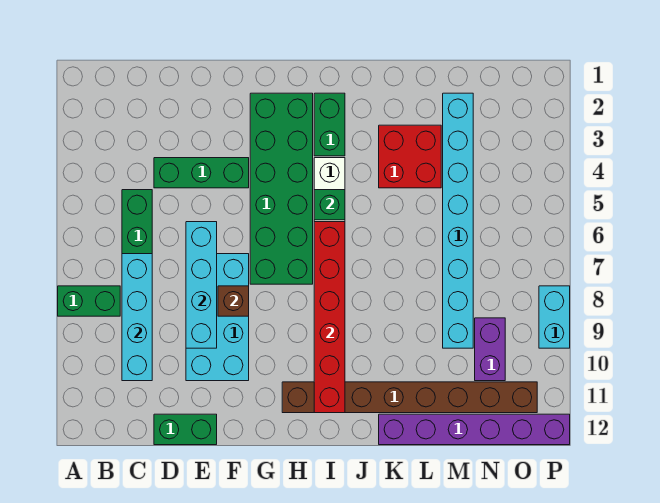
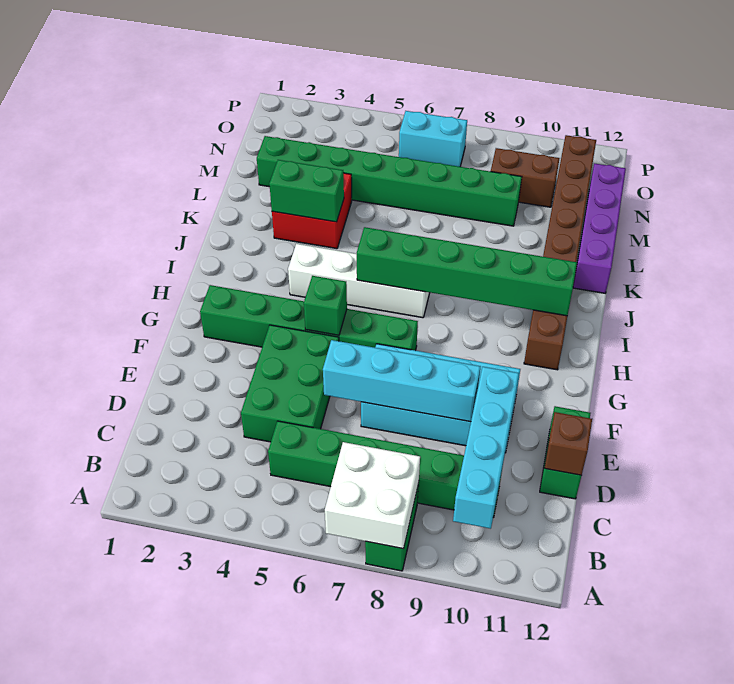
none -> white brick A7:B8 level 2
cyan brick C7:C10 level 2 -> cyan brick B10:E10 level 2
green brick D4:F4 level 1 -> green brick D4:F5 level 1
brown brick F8 level 2 -> brown brick D12 level 2
green brick G2:H7 level 1 -> green brick G2:G7 level 1
green brick I2:I3 level 1 -> green brick K3:K4 level 2
green brick I5 level 2 -> green brick G5 level 2
red brick I6:I11 level 2 -> green brick I6:I11 level 2
purple brick K12:P12 level 1 -> purple brick K12:N12 level 1
cyan brick M2:M9 level 1 -> green brick M2:M9 level 1
purple brick N9:N10 level 1 -> brown brick N9:N10 level 1
cyan brick P8:P9 level 1 -> cyan brick O6:O7 level 1

